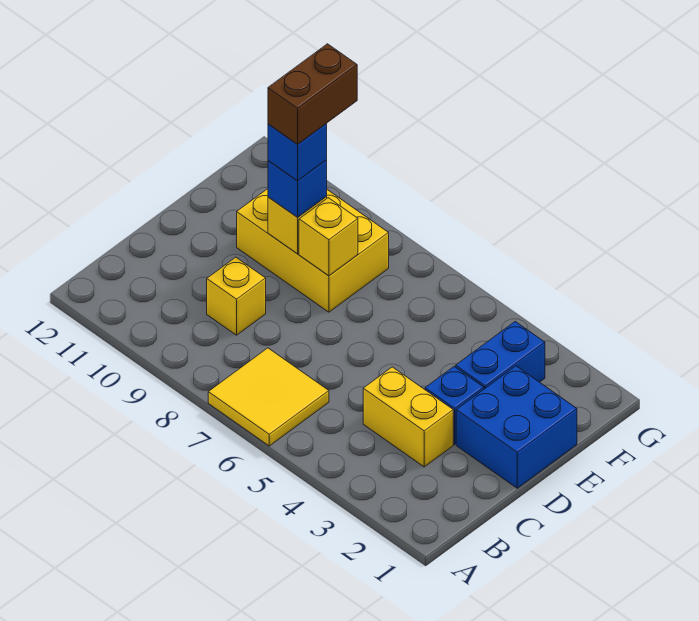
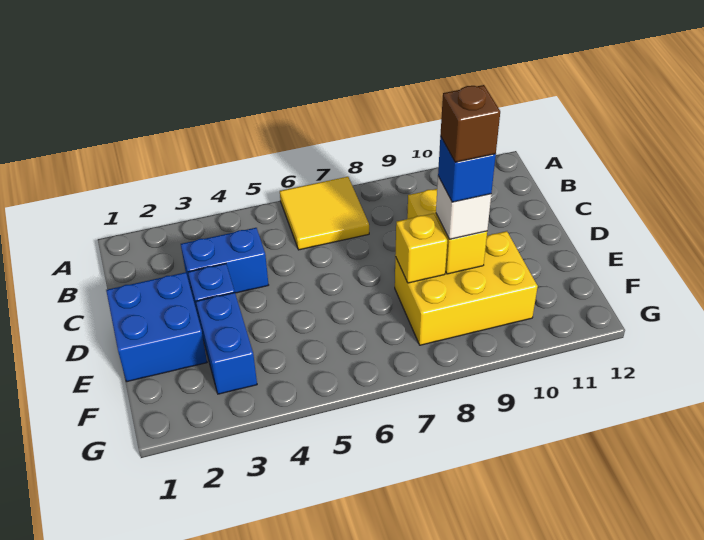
yellow brick C3:C4 level 1 -> blue brick C3:C4 level 1
blue brick E9 level 3 -> white brick E9 level 3
brown brick E9:F9 level 5 -> brown brick E9 level 5

